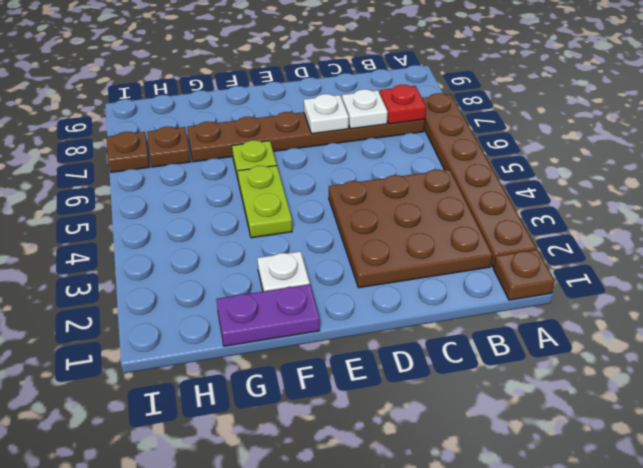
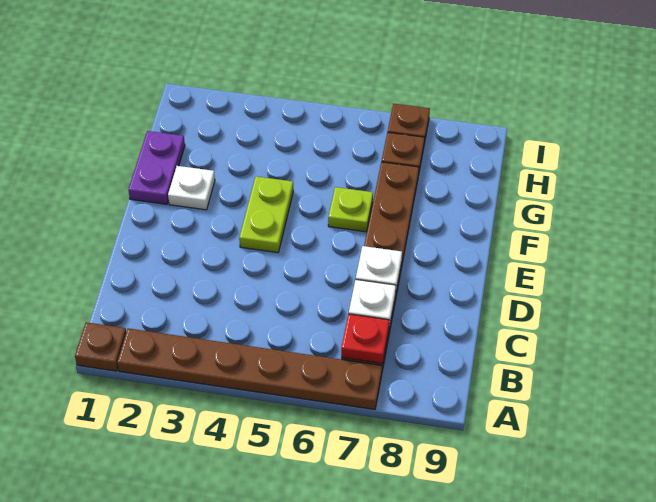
brown plate B2:D4 level 1 -> none
lime plate F4:F5 level 1 -> lime plate E4:F4 level 1

